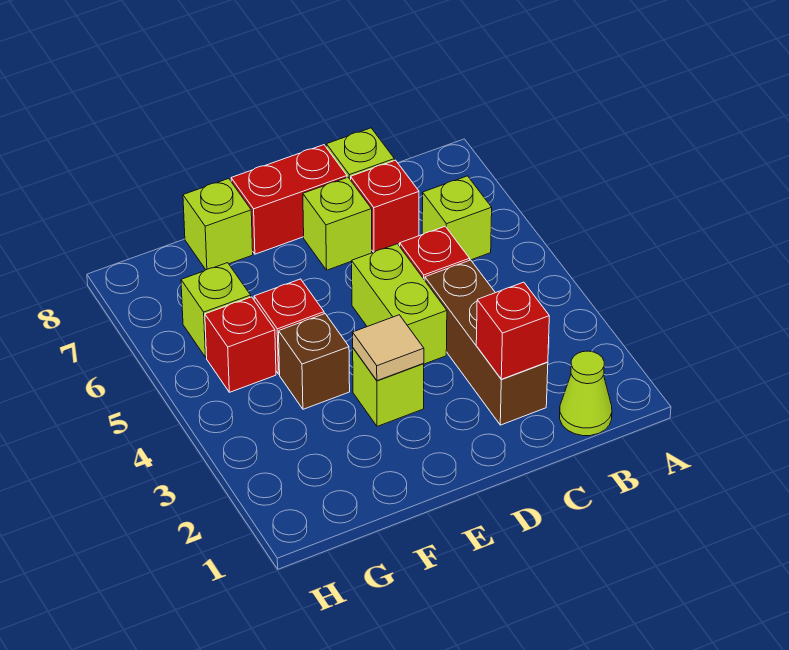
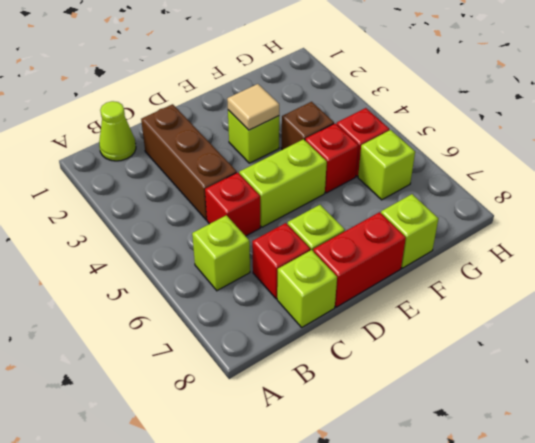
red brick C2 level 2 -> none
lime brick D4:D5 level 1 -> lime brick D5:E5 level 1

